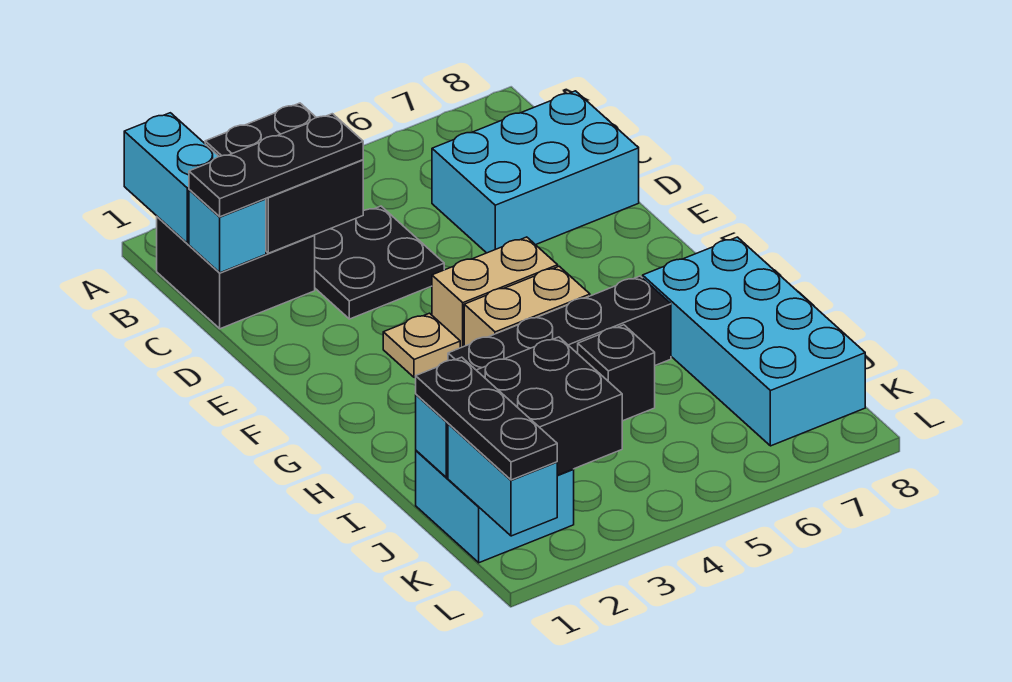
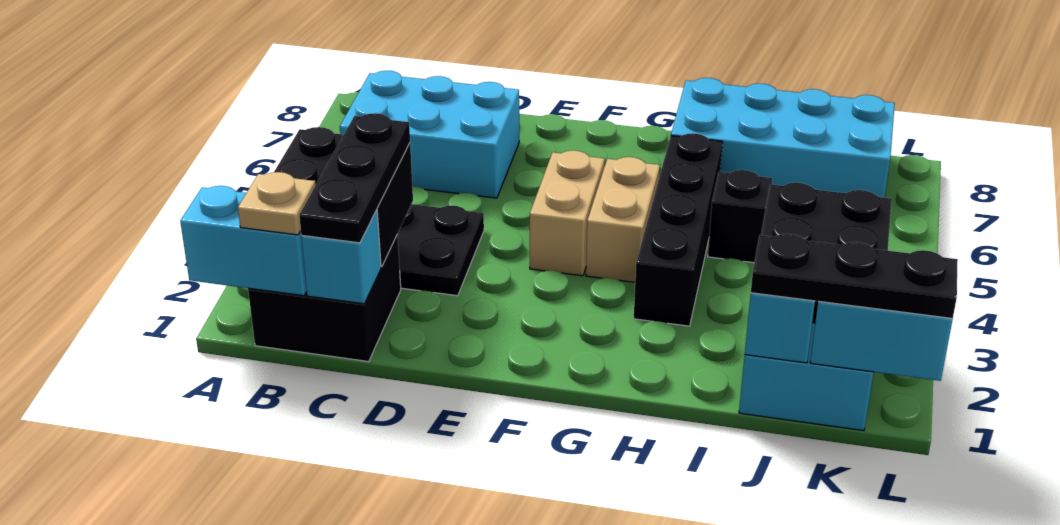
cyan brick C6:D8 level 1 -> cyan brick B6:D7 level 1
tan plate F3 level 1 -> tan plate B1 level 3

